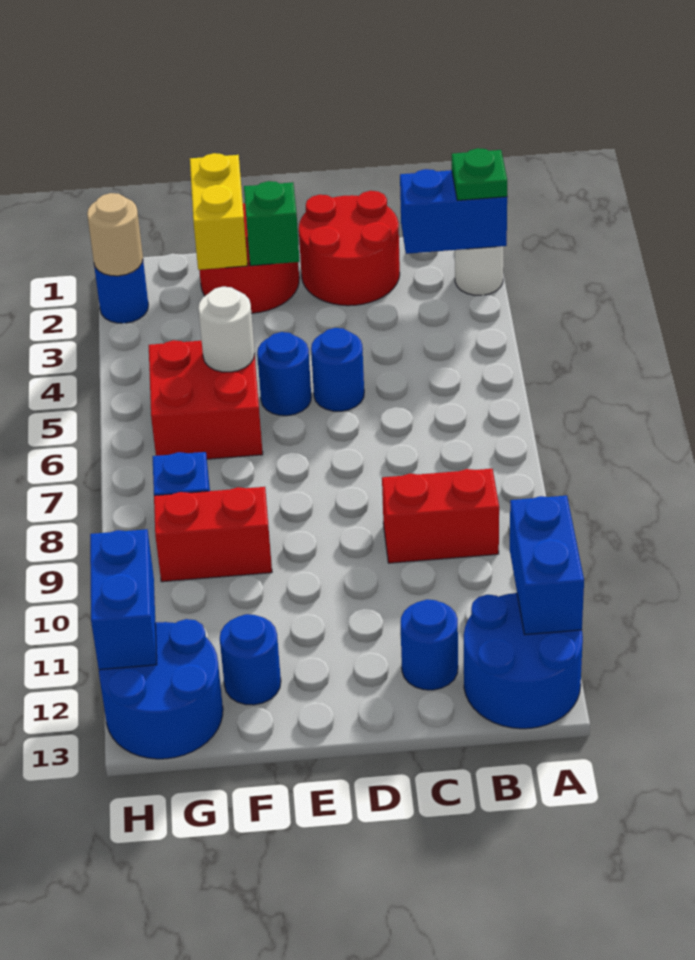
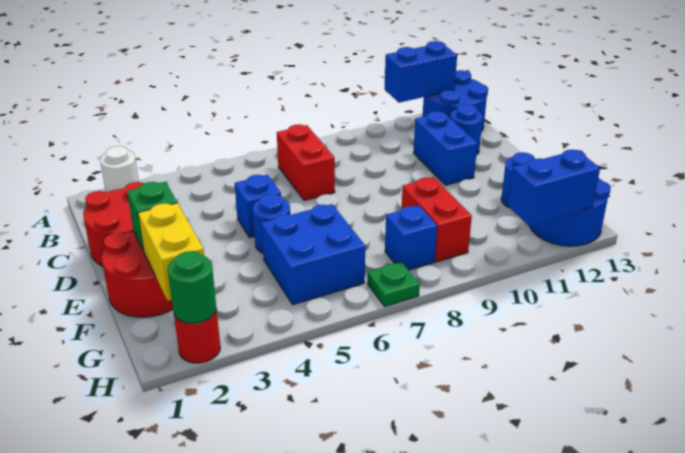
blue brick A2:B2 level 2 -> blue brick C11:D11 level 1
green plate A2 level 3 -> green plate H7 level 1
red brick B9:C9 level 1 -> red brick B7:C7 level 1
blue round brick D5 level 1 -> blue brick D5 level 1
yellow brick F1:F2 level 2 -> yellow brick F2:G2 level 2
red brick F5:G6 level 1 -> blue brick F5:G6 level 1
white round brick F5 level 2 -> none
blue round brick H2 level 1 -> red round brick H2 level 1
tan round brick H2 level 2 -> green round brick H2 level 2

